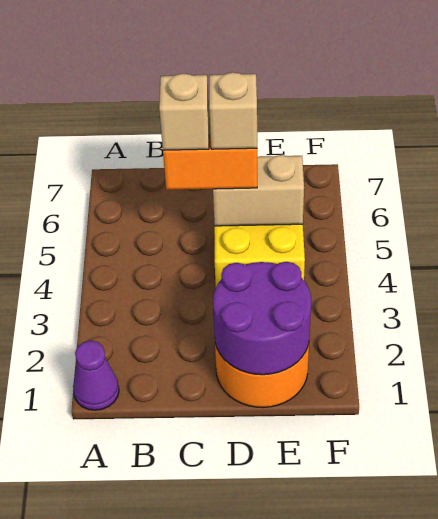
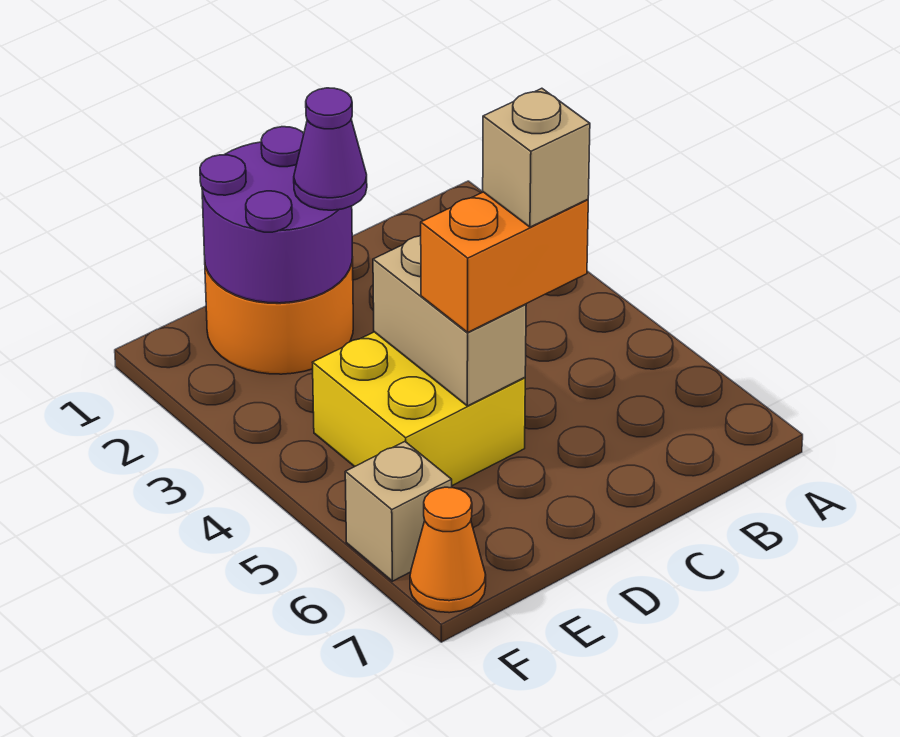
purple cone A1 level 1 -> purple cone D2 level 3
tan brick D5:E5 level 2 -> tan brick D4:D5 level 2
tan brick D5 level 4 -> tan brick F6 level 1
none -> orange cone F7 level 1

